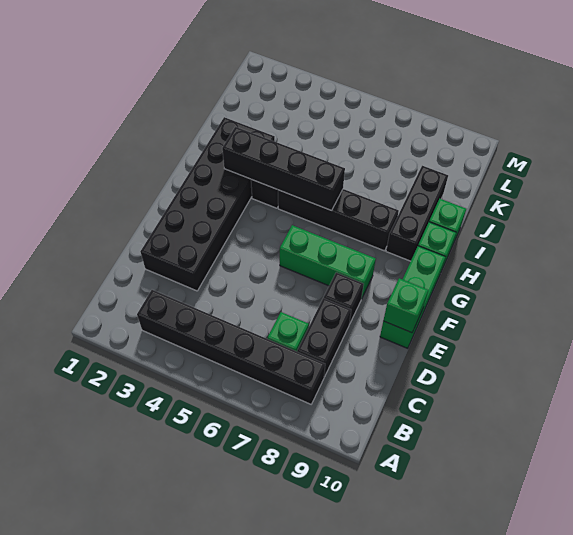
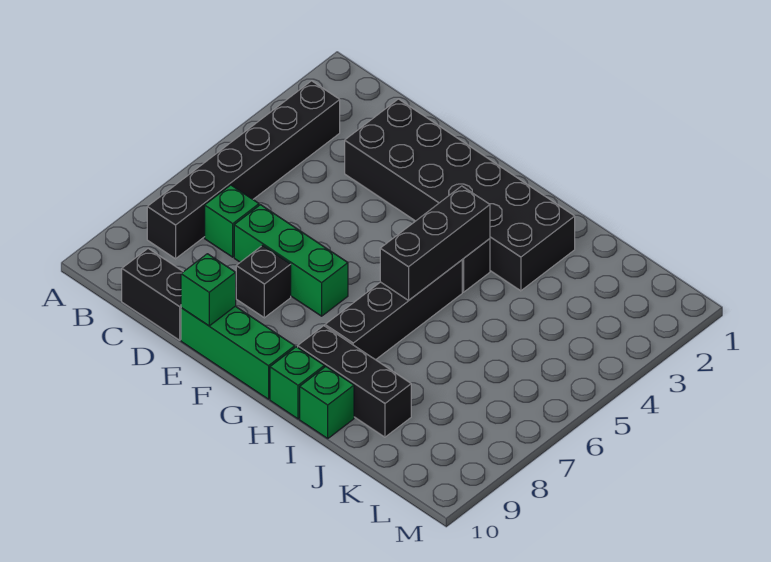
black brick C8:D8 level 1 -> black brick C10:D10 level 1
green brick F6:F8 level 1 -> green brick D7:F7 level 1
black brick H3:H6 level 2 -> black brick H4:H6 level 2

